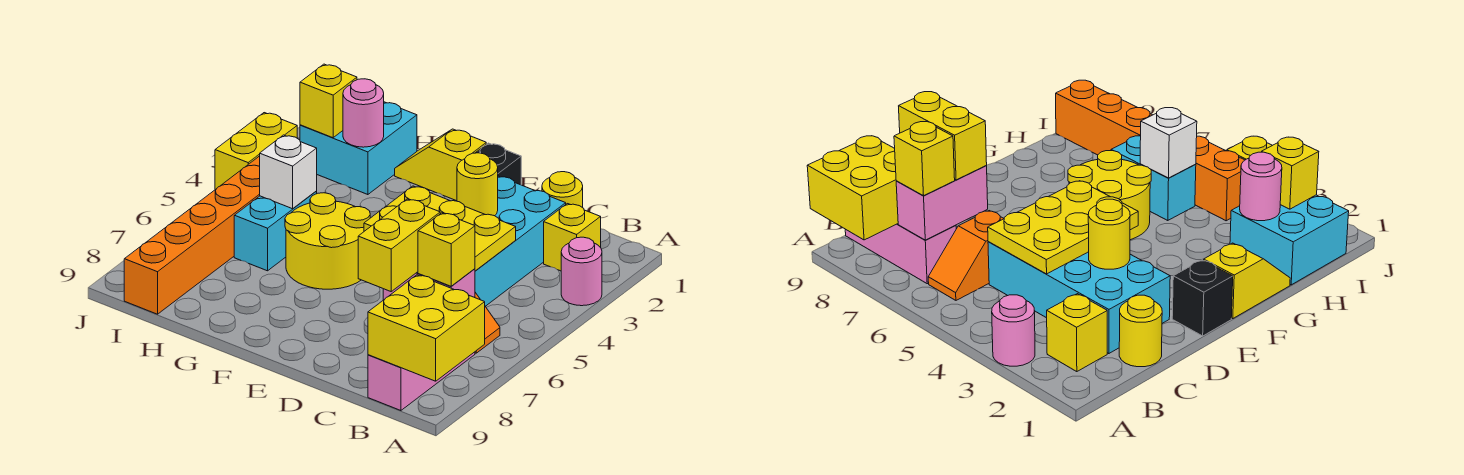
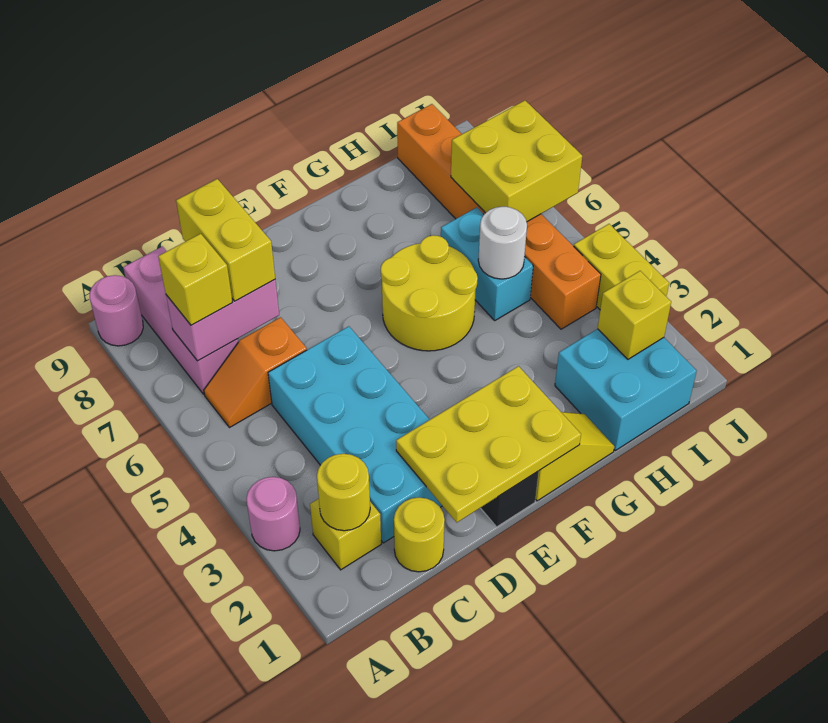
yellow brick A8:B9 level 2 -> yellow brick I6:J7 level 2
yellow plate C4:E5 level 2 -> yellow plate D1:F2 level 2
yellow round brick D3 level 2 -> yellow round brick B2 level 2
pink round brick H2 level 2 -> pink round brick A9 level 1
white brick H5 level 2 -> white round brick H5 level 2

